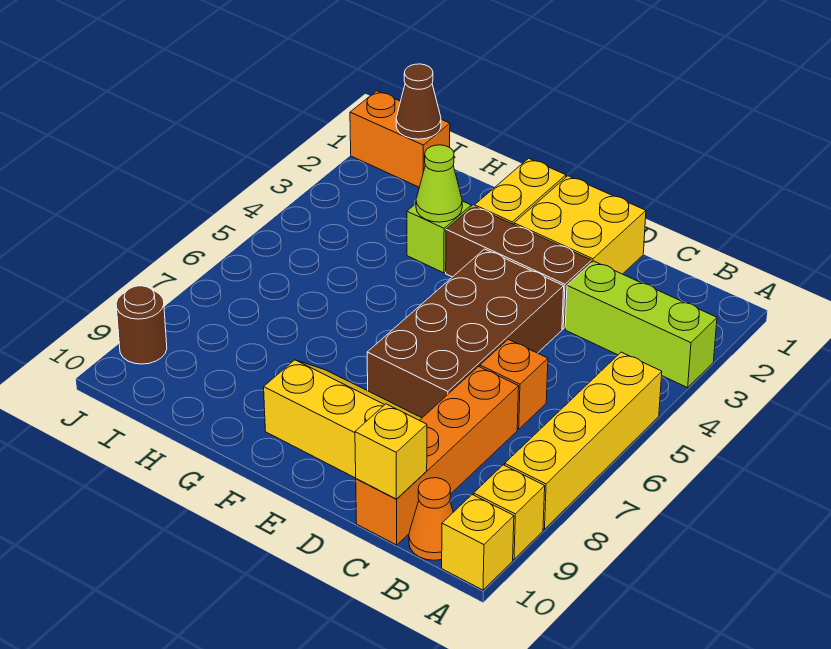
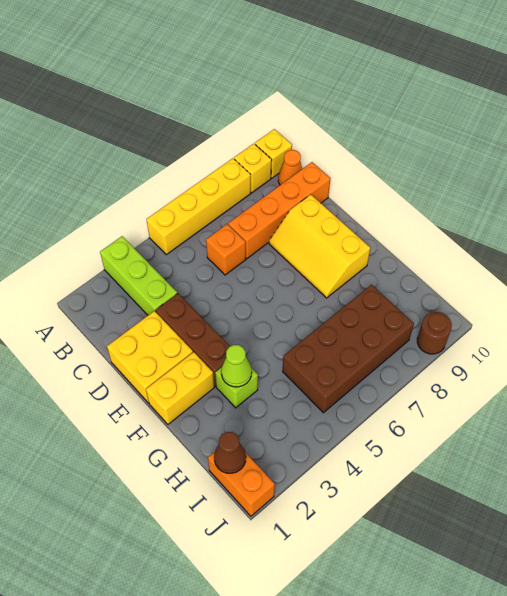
yellow brick C10 level 2 -> none
brown brick D4:E7 level 1 -> brown brick H5:I8 level 1

